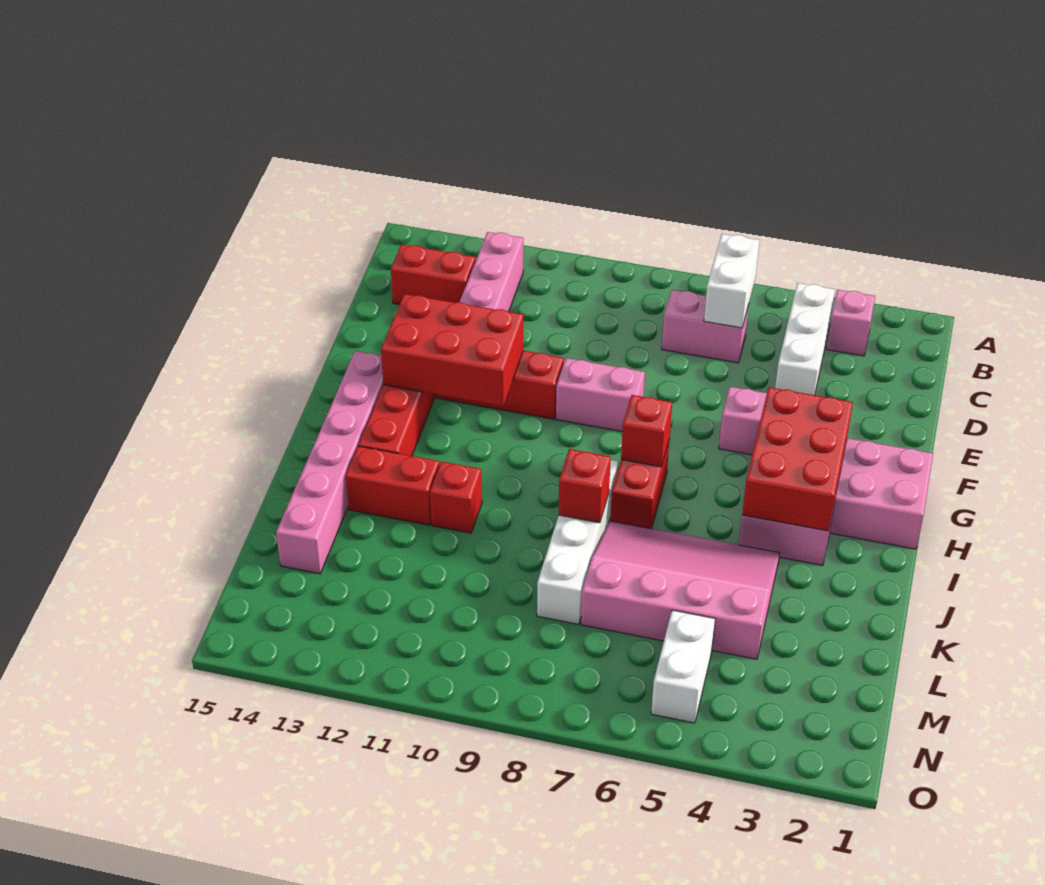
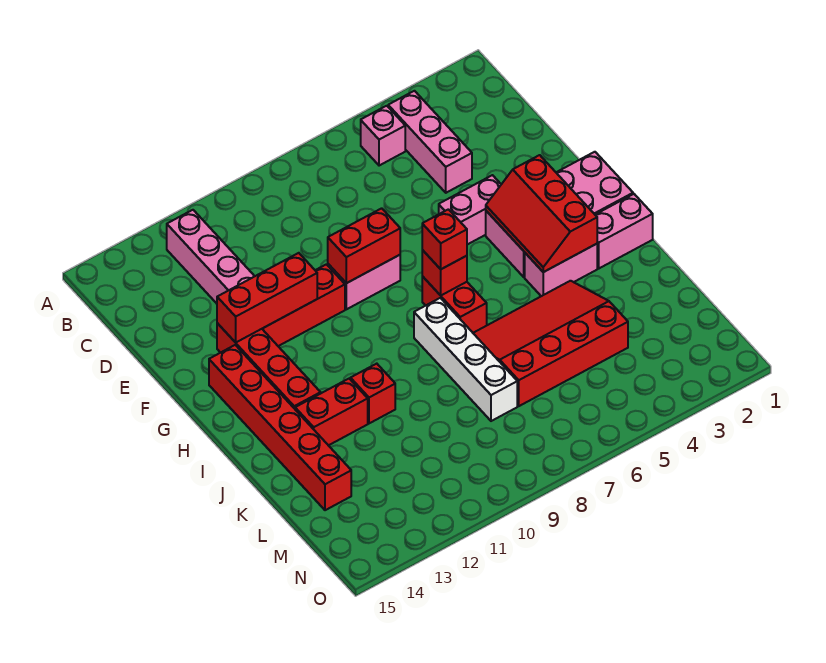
pink brick B3 level 1 -> pink brick B5 level 1
white brick B4:D4 level 1 -> pink brick B4:D4 level 1
white brick B6:C6 level 2 -> none
pink brick C6:C7 level 1 -> pink brick I1:I2 level 1
red brick C13:C14 level 1 -> red brick F8:F9 level 2
red brick F11:G13 level 2 -> red brick F11:F13 level 2
red brick G3:I4 level 2 -> red slope G3:I4 level 2 top 3
pink brick G14:L14 level 1 -> red brick G14:L14 level 1
pink slope J4:L7 level 1 top L -> red slope J4:L7 level 1 top L
red brick J8 level 2 -> red brick H7 level 3
white brick M5:N5 level 1 -> none

